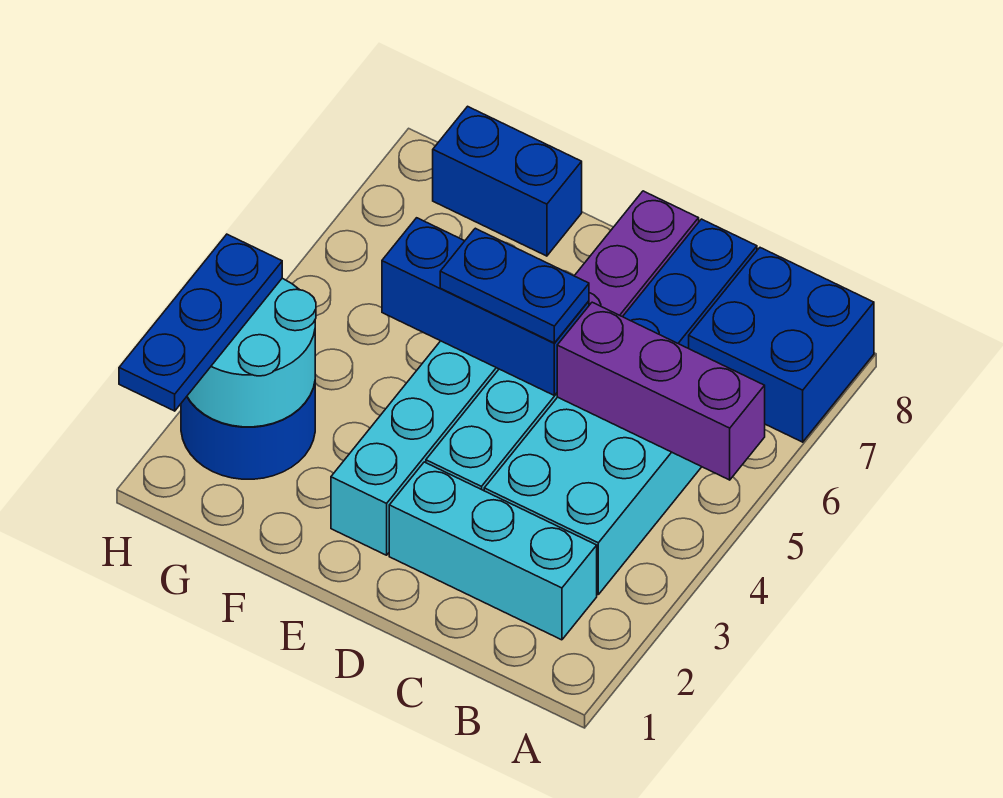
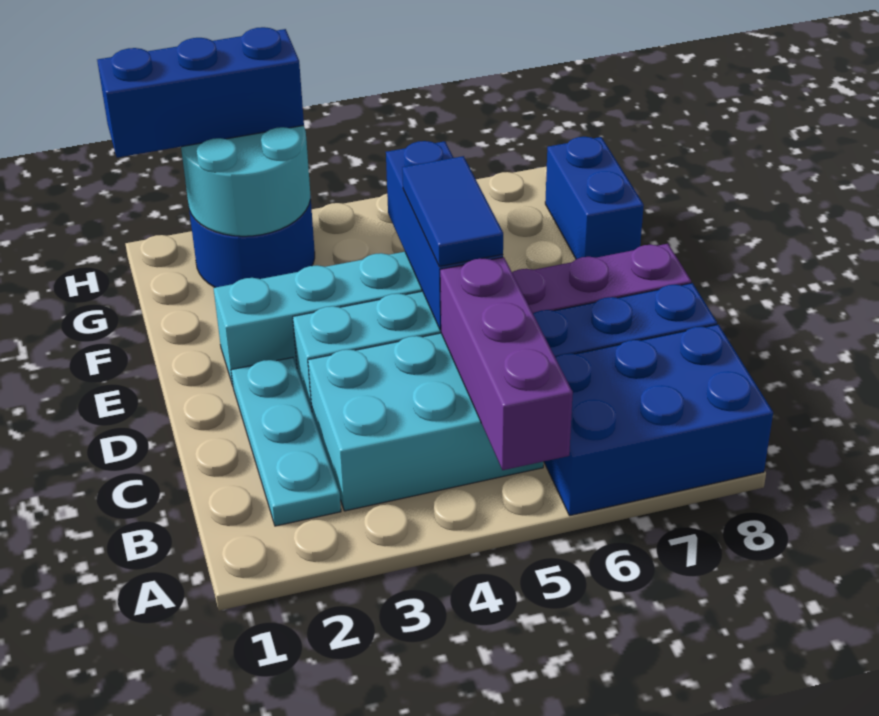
blue brick A7:B8 level 1 -> blue brick A6:B8 level 1
cyan brick B2:D2 level 1 -> cyan plate B2:D2 level 1
blue plate D5:E5 level 3 -> blue tile D5:E5 level 3
blue plate H1:H3 level 3 -> blue brick H1:H3 level 3

